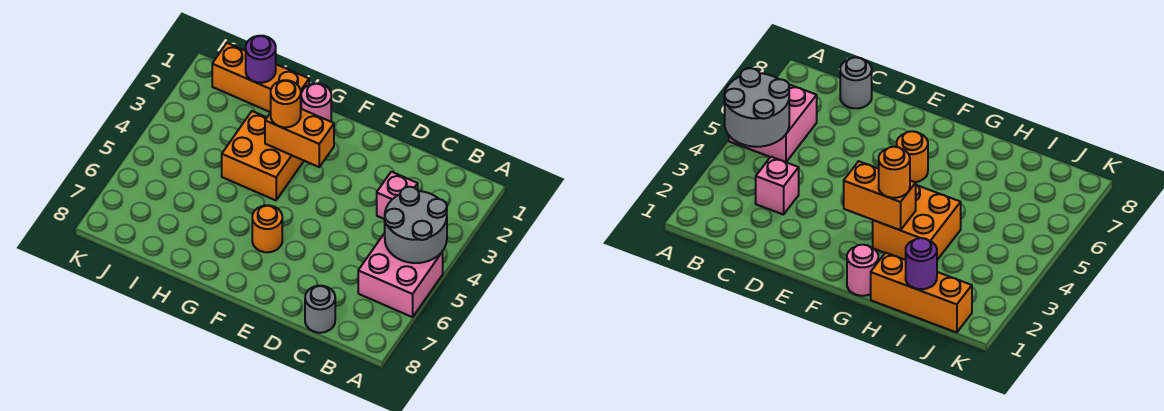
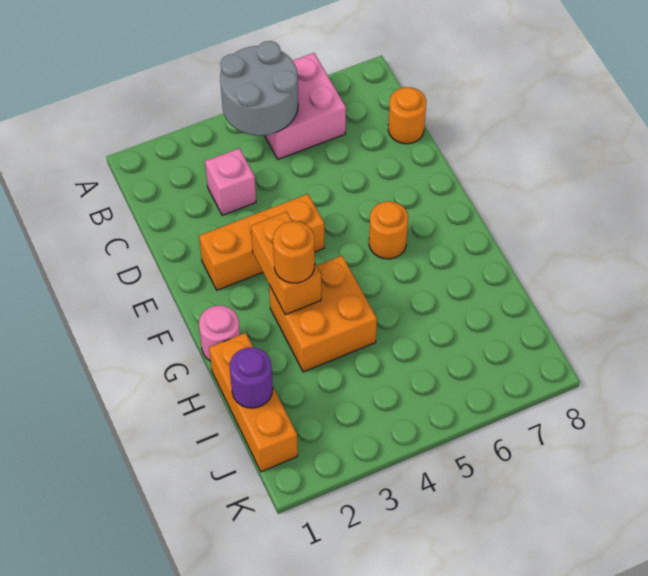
grey round brick C8 level 1 -> orange round brick C8 level 1
none -> orange brick E2:E4 level 1

